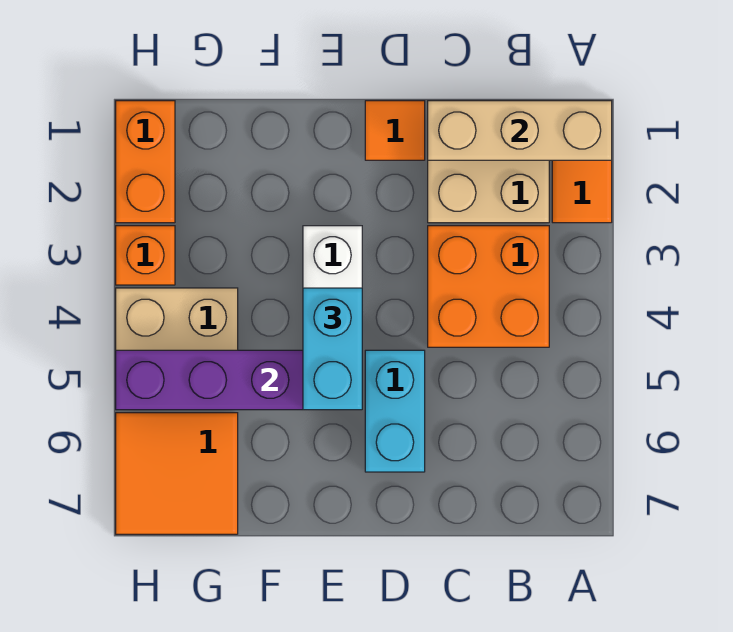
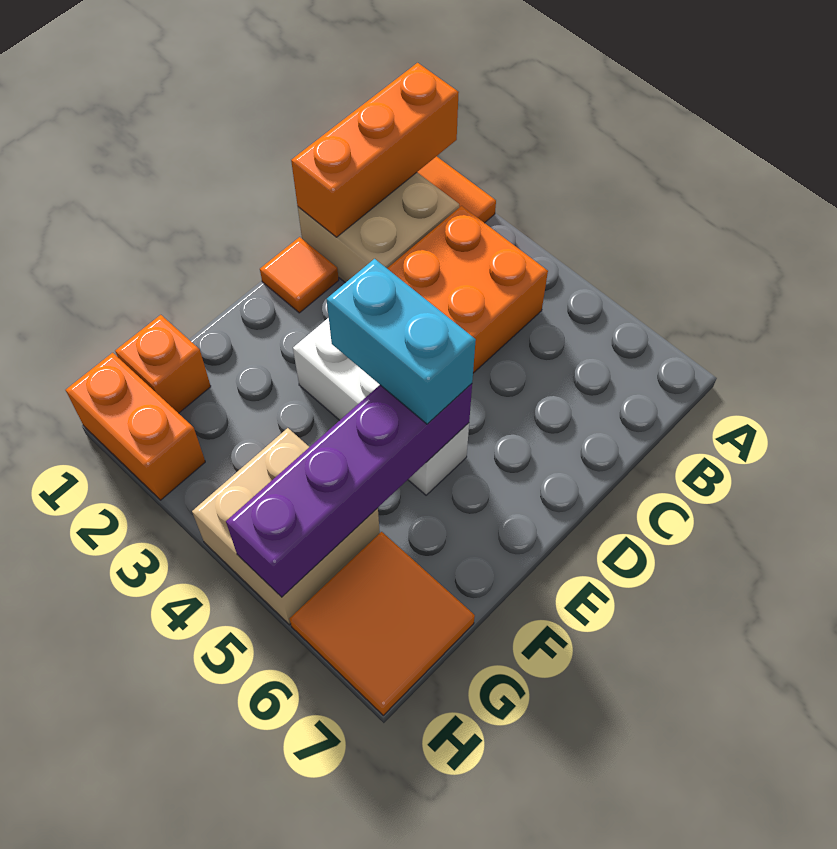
tan brick A1:C1 level 2 -> orange brick A1:C1 level 2
cyan brick D5:D6 level 1 -> none
orange brick H3 level 1 -> orange brick G1 level 1

